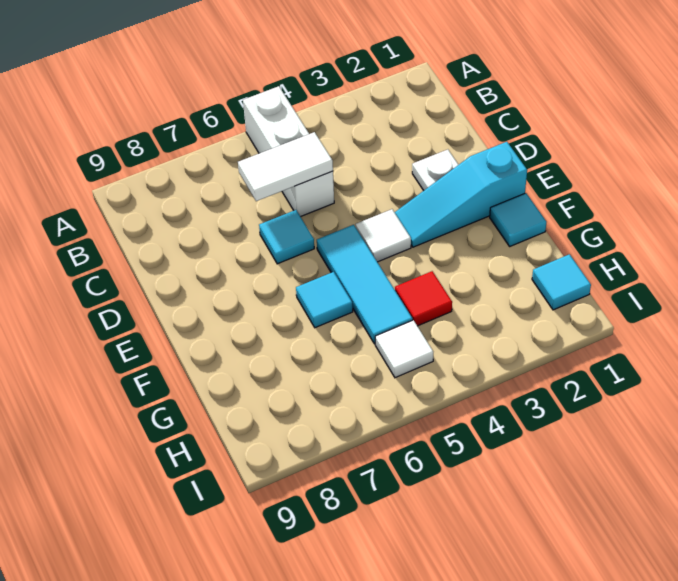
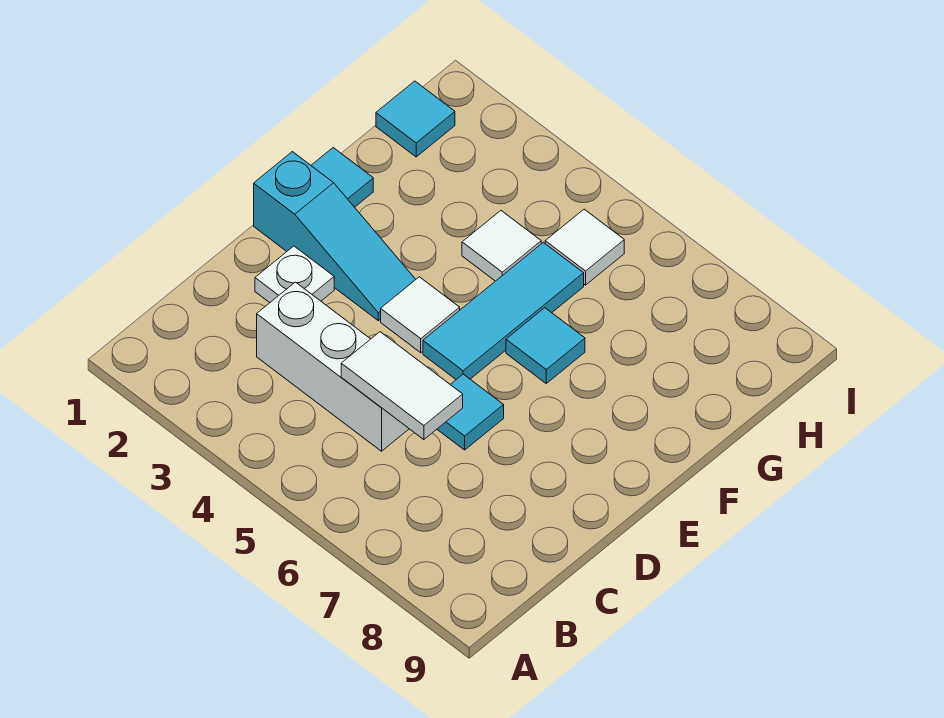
white brick A5:C5 level 1 -> white brick C3:C5 level 1
red tile G4 level 1 -> white tile G4 level 1

